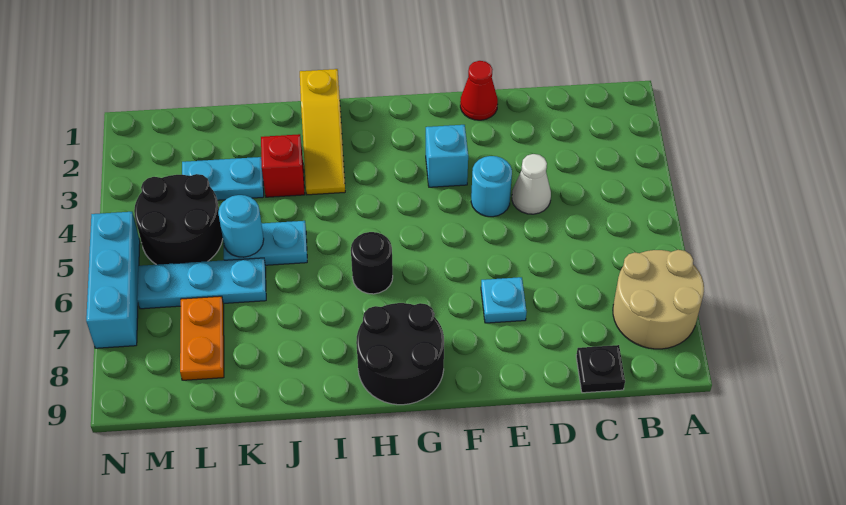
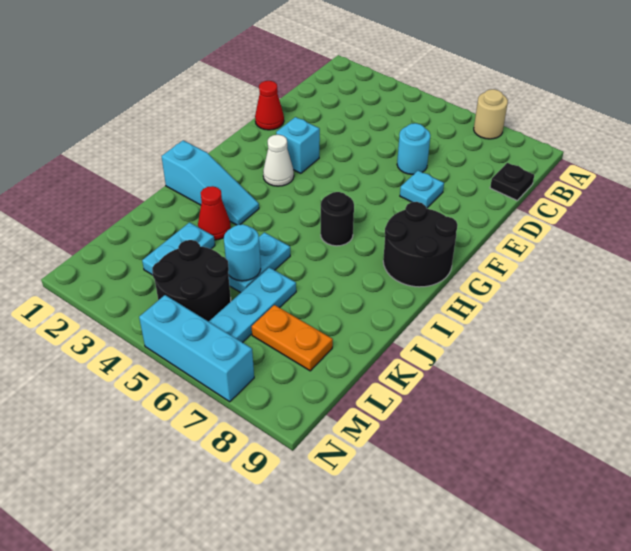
tan round brick A7:B8 level 1 -> tan round brick A7 level 1
white cone D4 level 1 -> white cone G3 level 1
cyan round brick E4 level 1 -> cyan round brick D6 level 1
yellow slope I1:I3 level 1 top 1 -> cyan slope I1:I3 level 1 top 1
red brick J3 level 1 -> red cone J3 level 1

